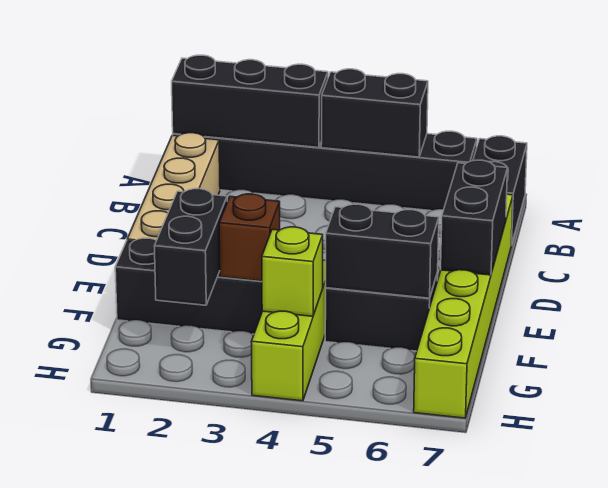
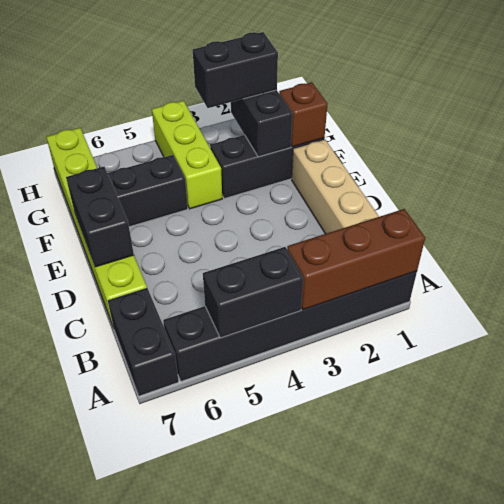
black brick A1:A3 level 2 -> brown brick A1:A3 level 2
brown brick F3 level 2 -> brown brick F1 level 2
black brick F5:F6 level 2 -> black brick G2:G3 level 3
lime brick G4 level 2 -> none

